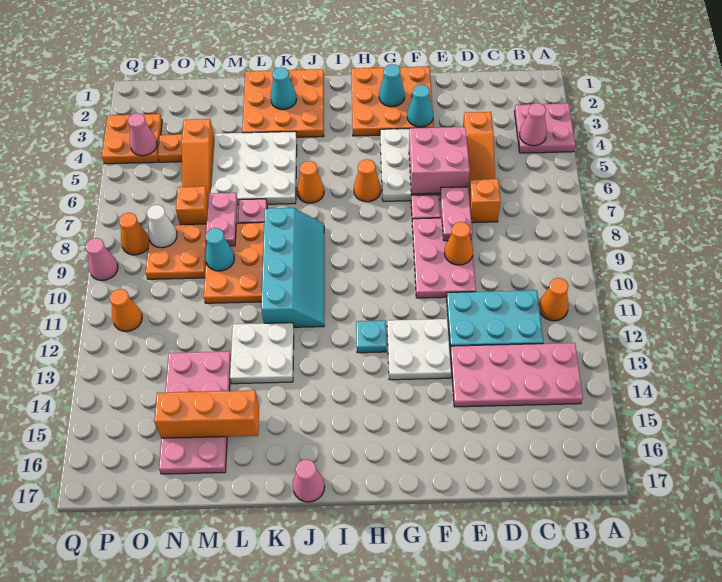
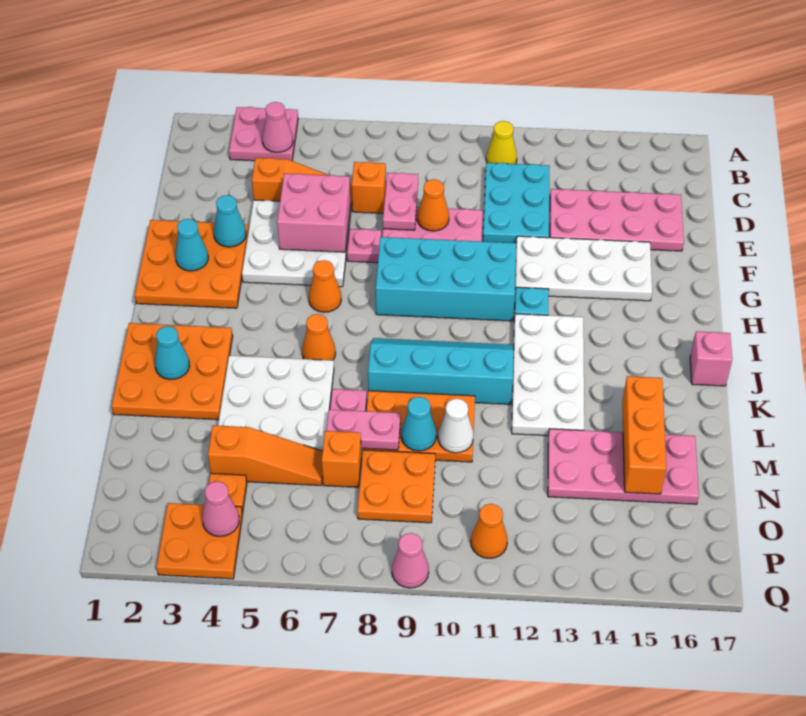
orange cone B11 level 1 -> yellow cone B11 level 1
pink plate B13:E14 level 1 -> pink plate D13:E16 level 1
pink plate E7:E8 level 2 -> pink plate D8:E8 level 2
white plate F12:G13 level 1 -> white plate F12:G15 level 1
none -> cyan brick G8:H11 level 1
pink cone J17 level 1 -> pink brick J17 level 1
white plate K12:L13 level 1 -> white plate I12:L13 level 1
white cone O8 level 2 -> white cone M10 level 2
orange cone P8 level 1 -> none

